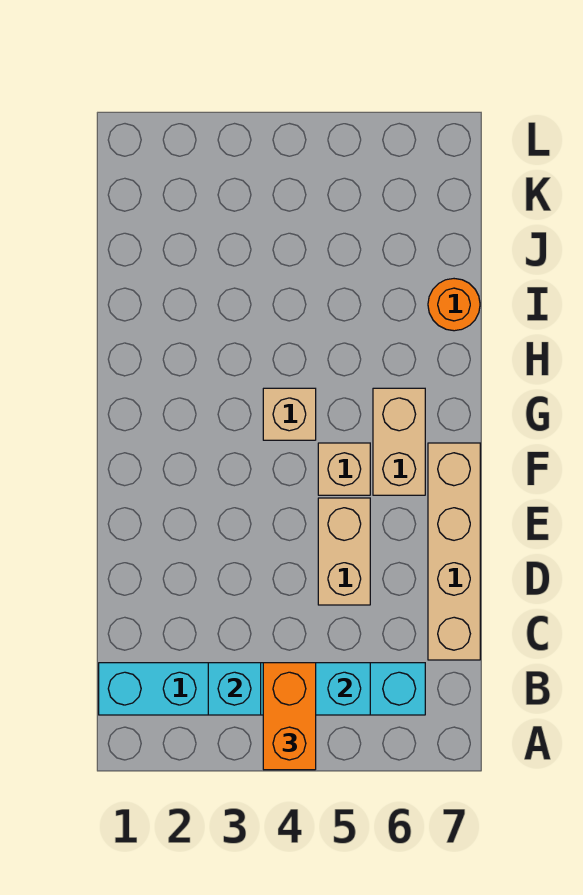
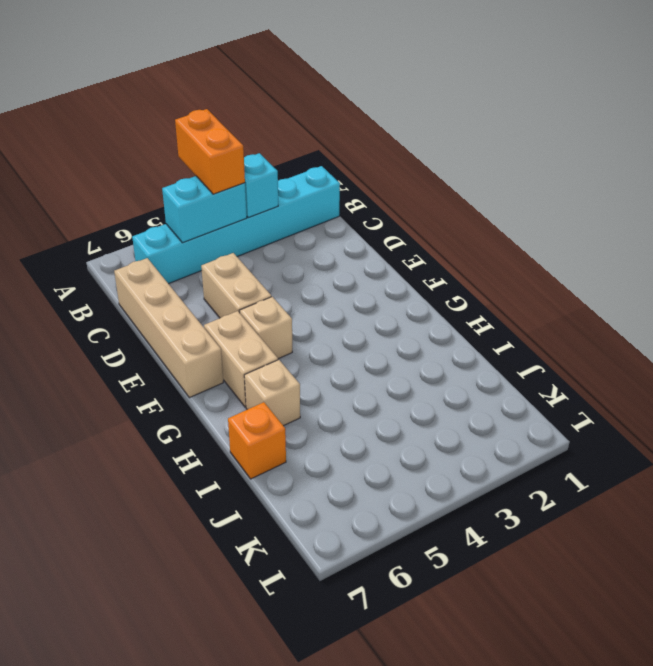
tan brick G4 level 1 -> tan brick H6 level 1
orange round brick I7 level 1 -> orange brick I7 level 1

